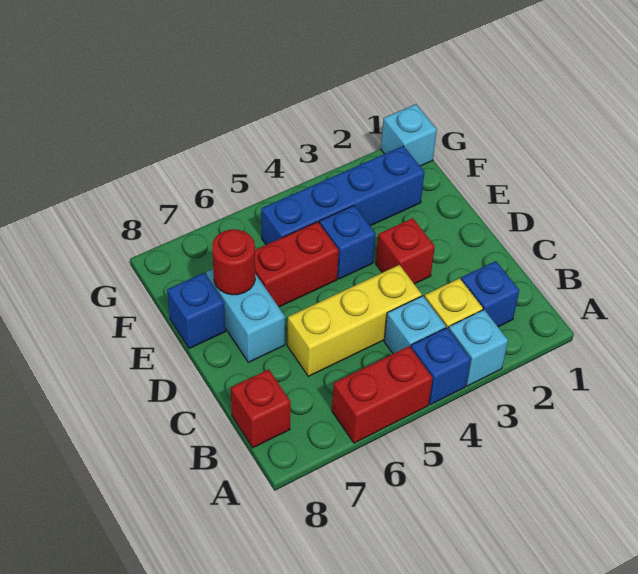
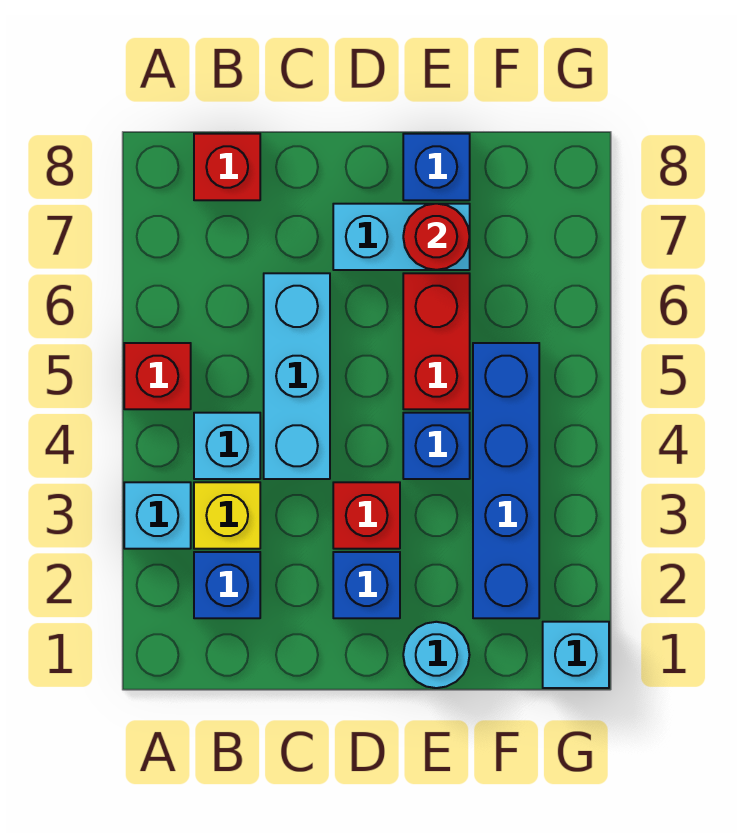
blue brick A4 level 1 -> blue brick D2 level 1
red brick A5:A6 level 1 -> red brick A5 level 1
yellow brick C4:C6 level 1 -> cyan brick C4:C6 level 1
none -> cyan round brick E1 level 1

